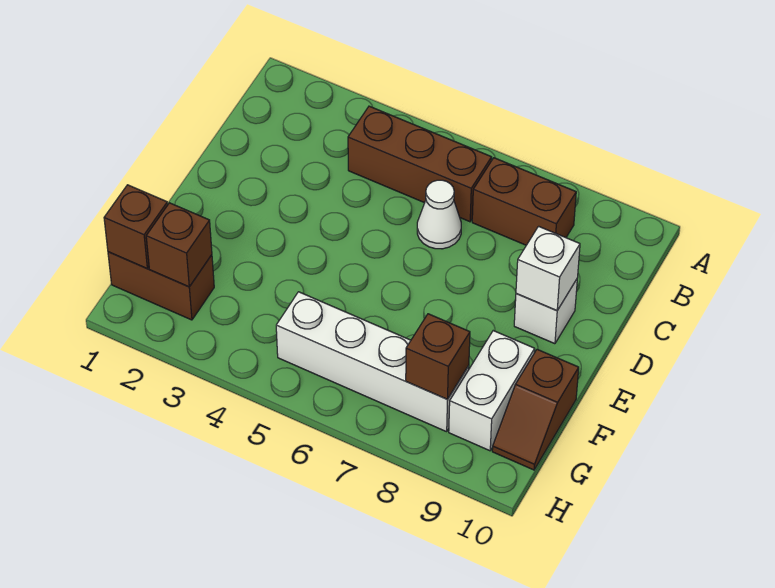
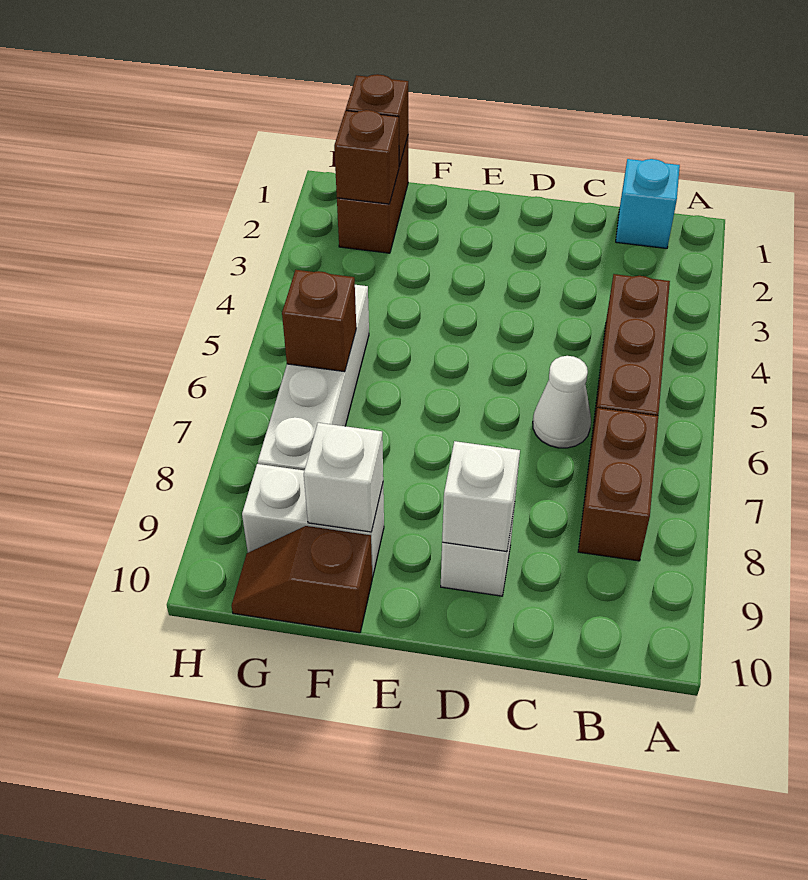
none -> cyan brick B1 level 1
none -> white brick F9 level 2
brown brick G8 level 2 -> brown brick G6 level 2

